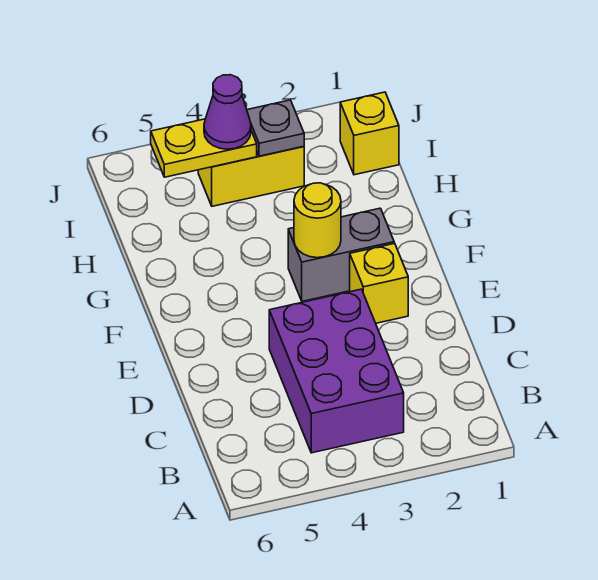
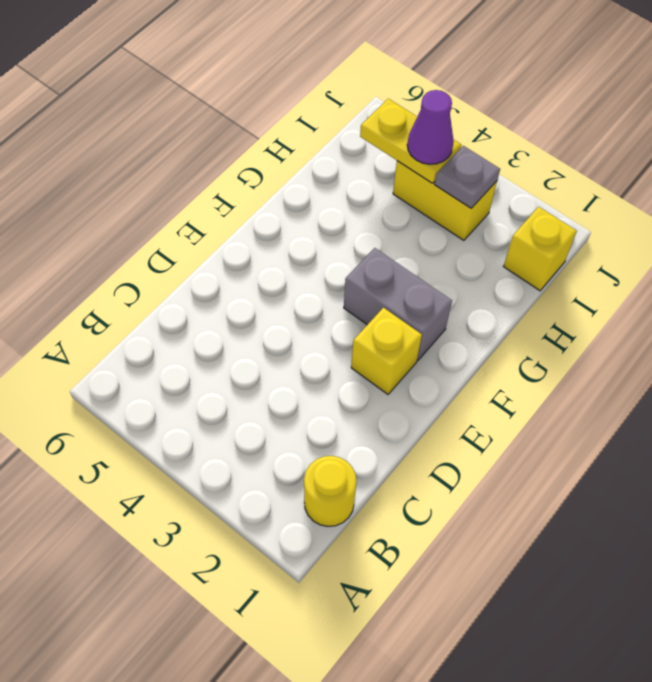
purple brick B3:D4 level 1 -> none
yellow round brick F3 level 2 -> yellow round brick B1 level 1

